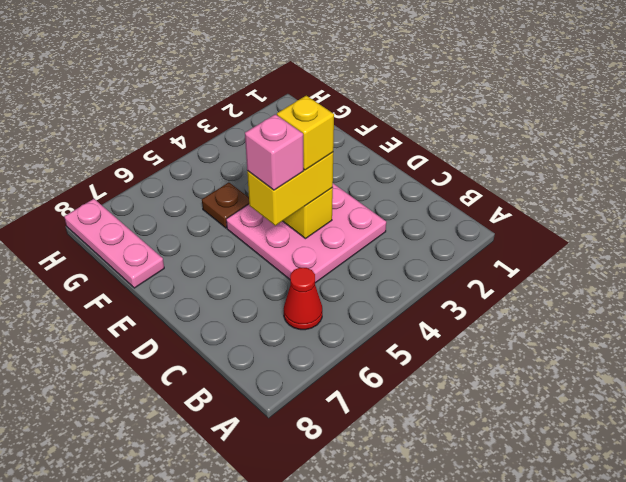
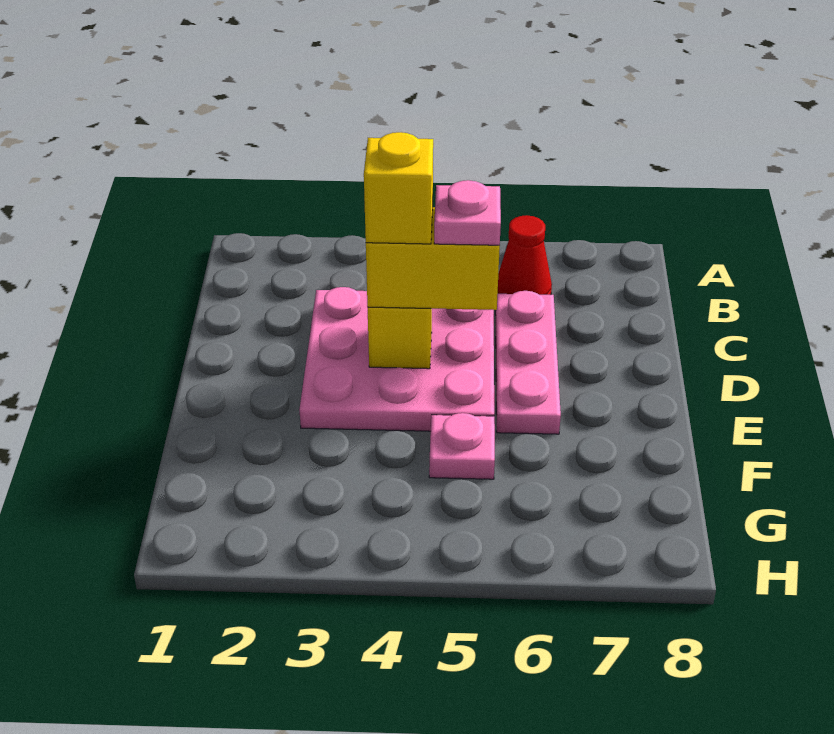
pink brick D5 level 4 -> pink plate D5 level 4
brown plate F5 level 1 -> pink plate F5 level 1
pink plate F8:H8 level 1 -> pink plate C6:E6 level 1

